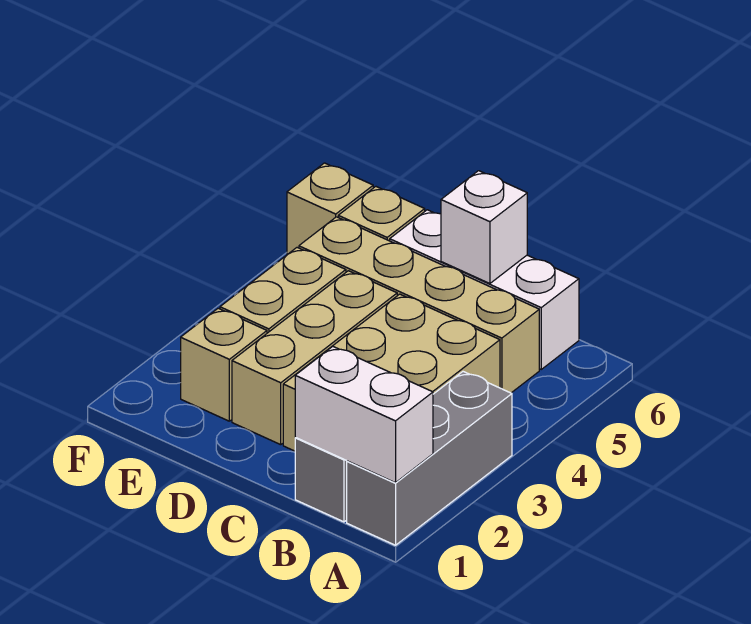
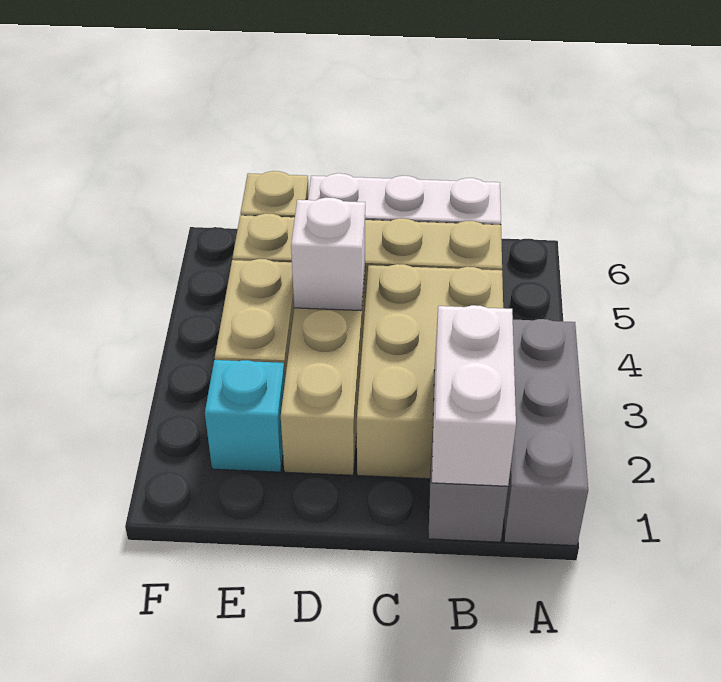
white brick A1:B1 level 2 -> white brick B1:B2 level 2
white brick C6 level 2 -> white brick D4 level 2
tan brick E2 level 1 -> cyan brick E2 level 1
tan brick F6 level 1 -> none

